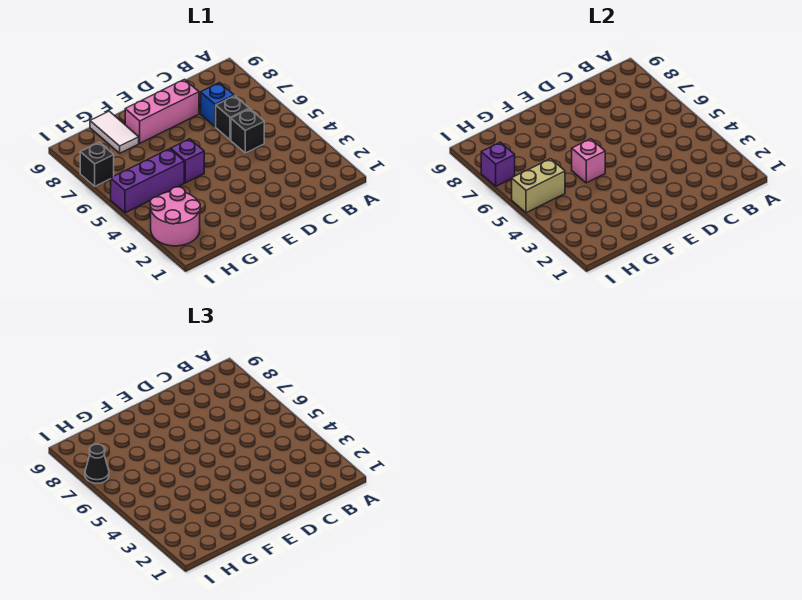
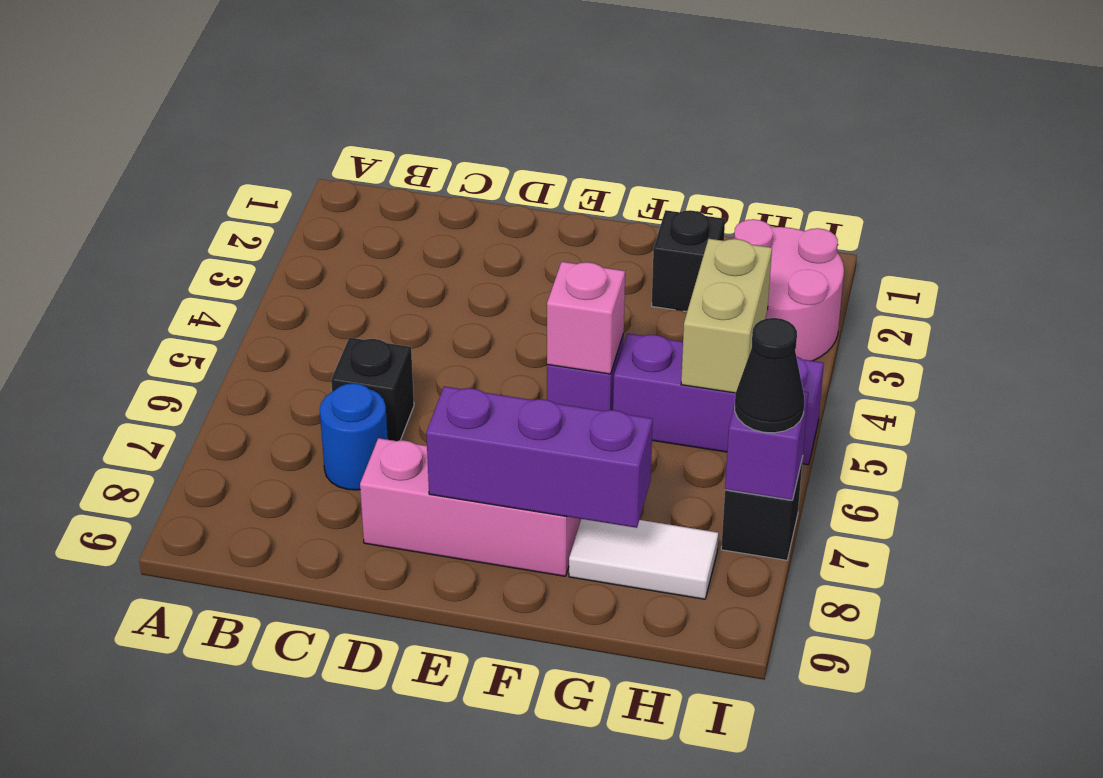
black brick C5 level 1 -> black brick G2 level 1
blue brick C7 level 1 -> blue round brick C7 level 1
none -> purple brick E8:G8 level 2
white tile G8:G9 level 1 -> white tile G8:H8 level 1
tan brick H5:I5 level 2 -> tan brick H4:H5 level 2

